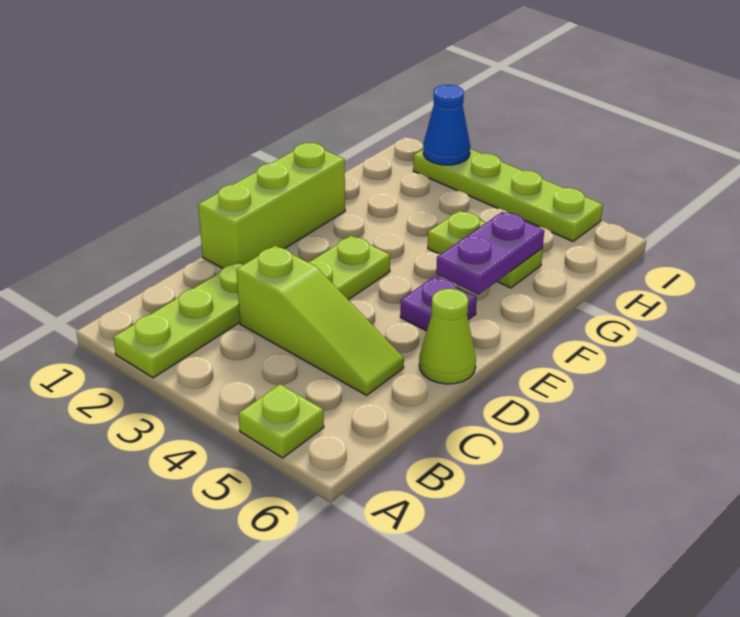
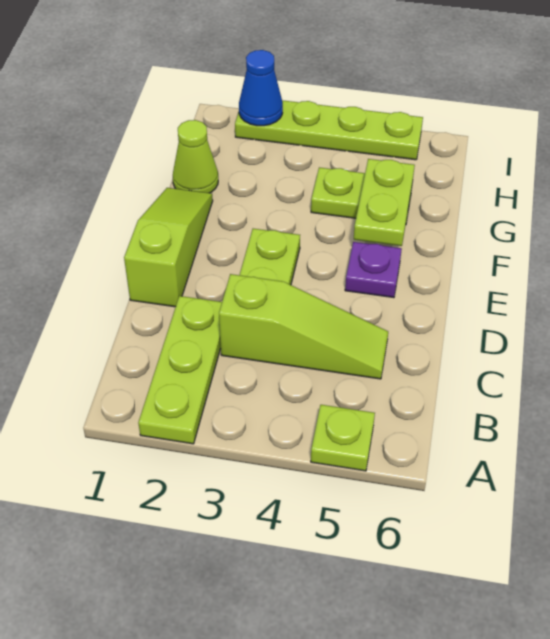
lime brick D1:F1 level 1 -> lime slope D1:F1 level 1 top D
lime cone D6 level 1 -> lime cone G1 level 1
purple plate F5:G5 level 2 -> lime plate F5:G5 level 2

